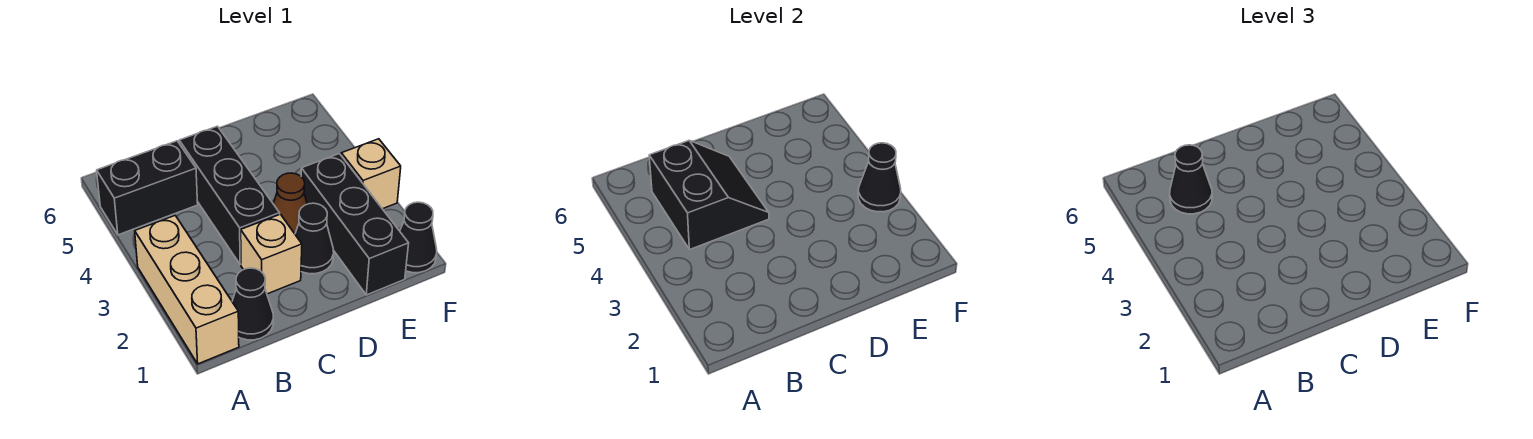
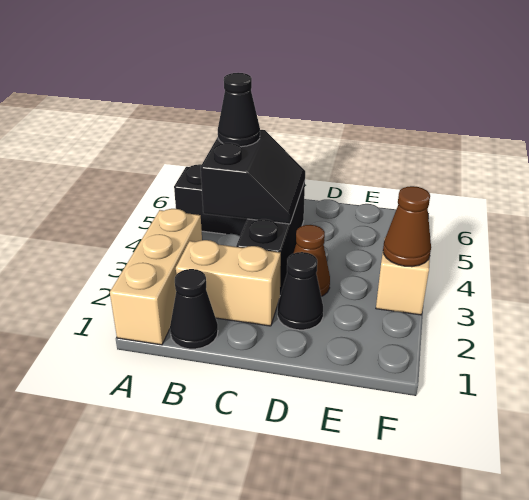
tan brick C2 level 1 -> tan brick B2:C2 level 1
black brick E1:E3 level 1 -> none
black cone F1 level 1 -> none
black cone F3 level 2 -> brown cone F3 level 2

